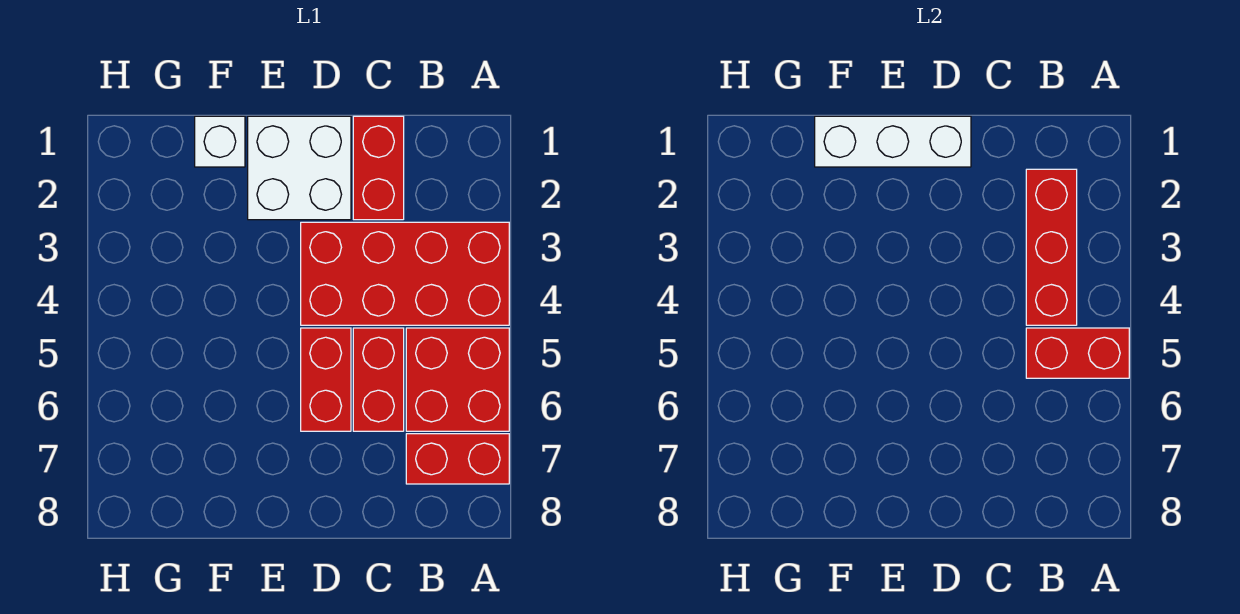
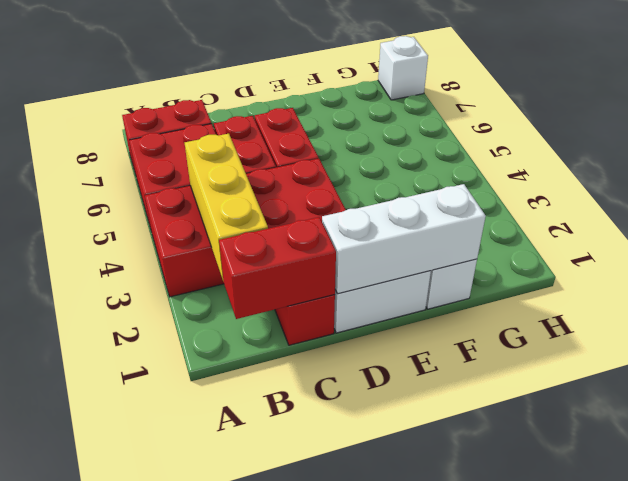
red brick A5:B5 level 2 -> red brick B1:C1 level 2
red brick B2:B4 level 2 -> yellow brick B2:B4 level 2
none -> white brick H8 level 1

